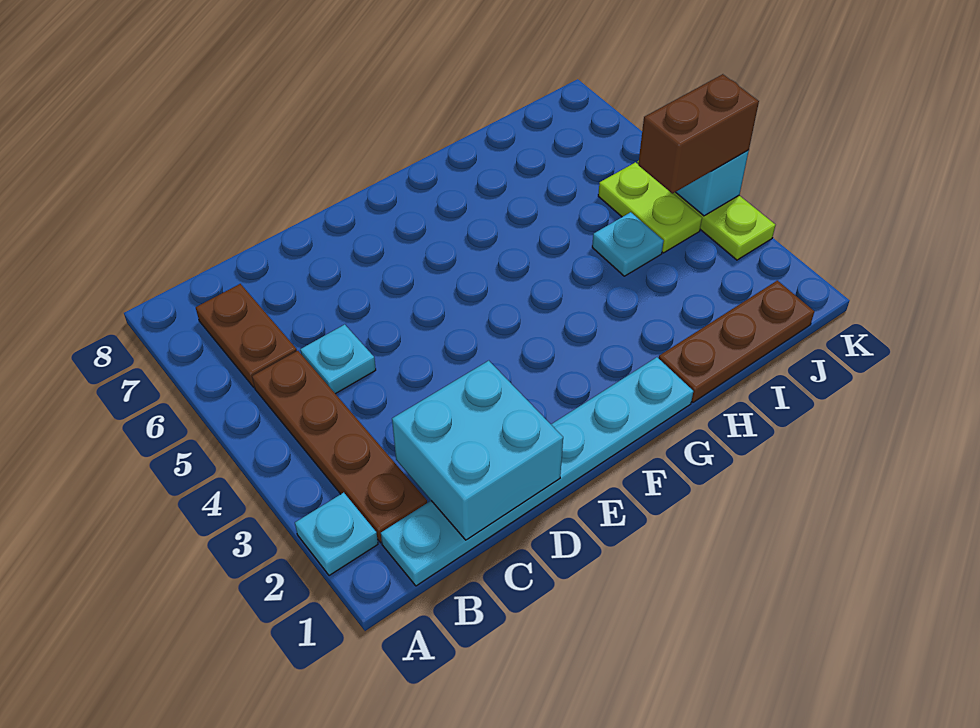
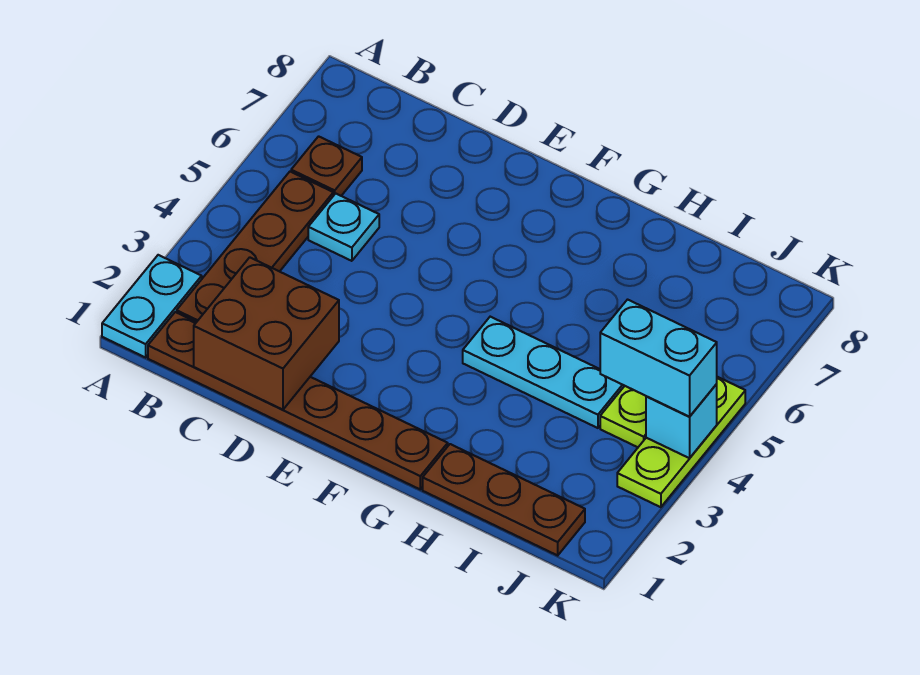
cyan plate A2 level 1 -> cyan plate A1:A2 level 1
cyan plate B1:G1 level 1 -> brown plate B1:G1 level 1
brown plate B6:B7 level 1 -> brown plate B6 level 1
cyan brick C1:D2 level 2 -> brown brick C1:D2 level 2
cyan plate I4 level 1 -> cyan plate G4:I4 level 1
brown brick J4:K4 level 3 -> cyan brick J4:K4 level 3

